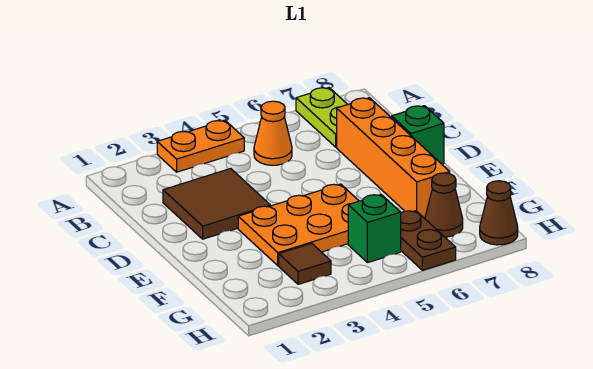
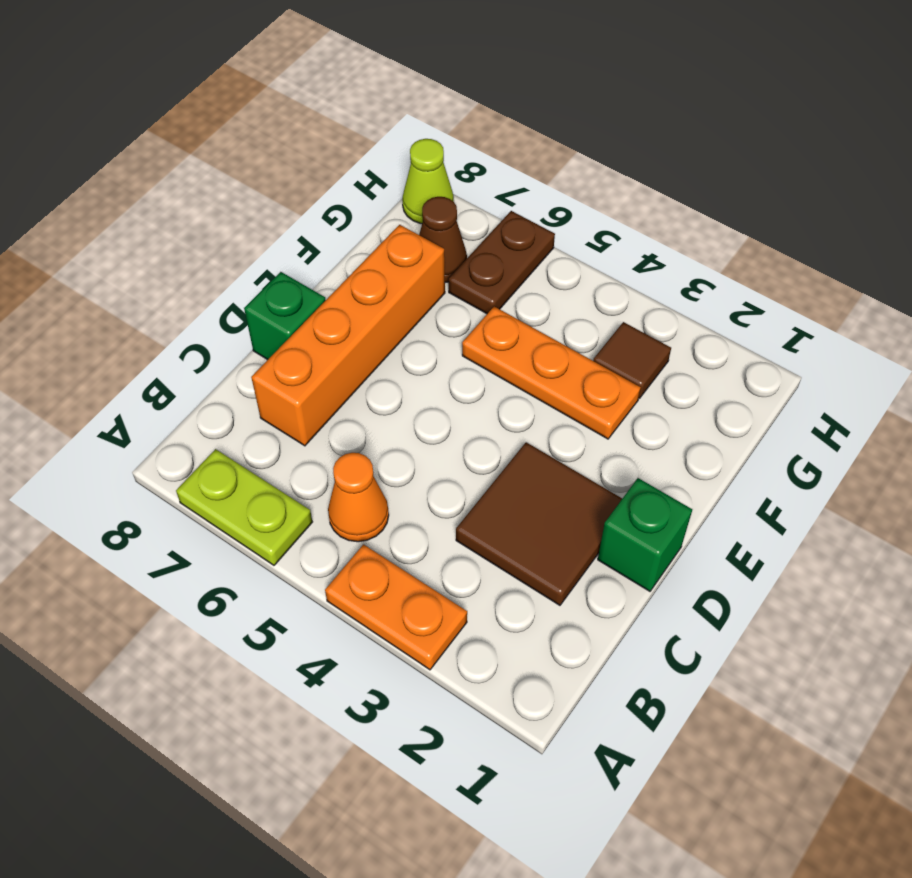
lime plate A7:B7 level 1 -> lime plate A6:A7 level 1
orange plate E3:F5 level 1 -> orange plate F3:F5 level 1
green brick G5 level 1 -> green brick D1 level 1
brown cone H8 level 1 -> lime cone H8 level 1

